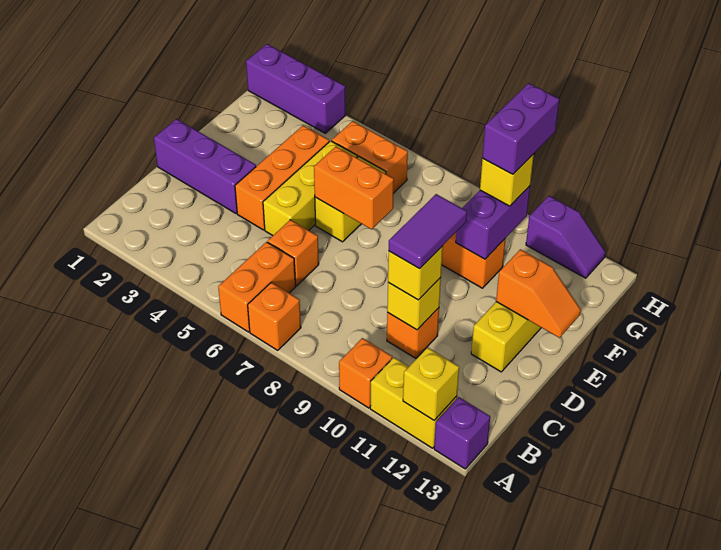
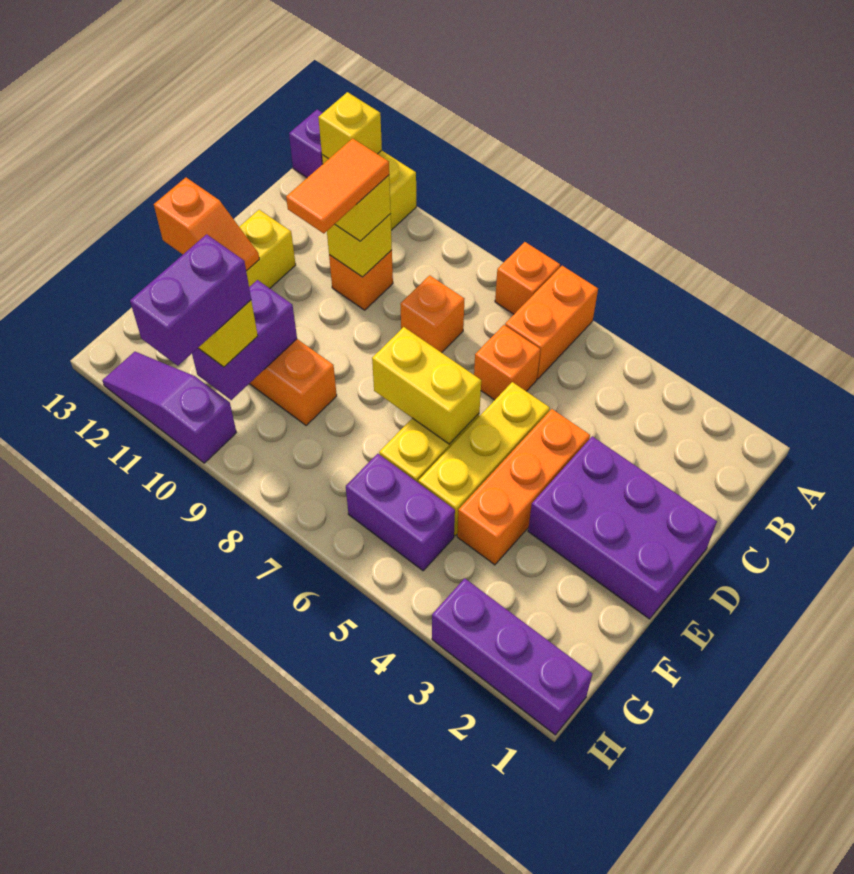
orange brick A10 level 1 -> orange brick C8 level 1
purple tile C10:D10 level 4 -> orange tile C10:D10 level 4
purple brick D1:D3 level 1 -> purple brick D1:E3 level 1
orange brick E6:E7 level 2 -> yellow brick E6:E7 level 2
orange slope E12:E13 level 2 top 12 -> orange slope E12:E13 level 2 top 13
orange brick G5:G6 level 1 -> purple brick G5:G6 level 1
purple slope H11:H12 level 1 top 11 -> purple slope H10:H12 level 1 top 10

